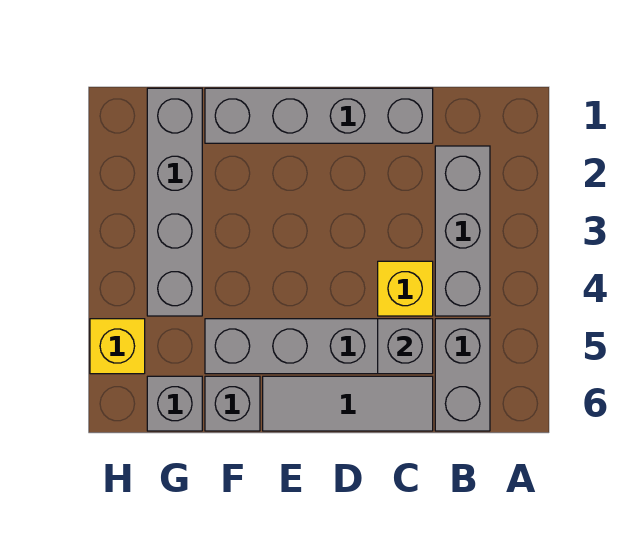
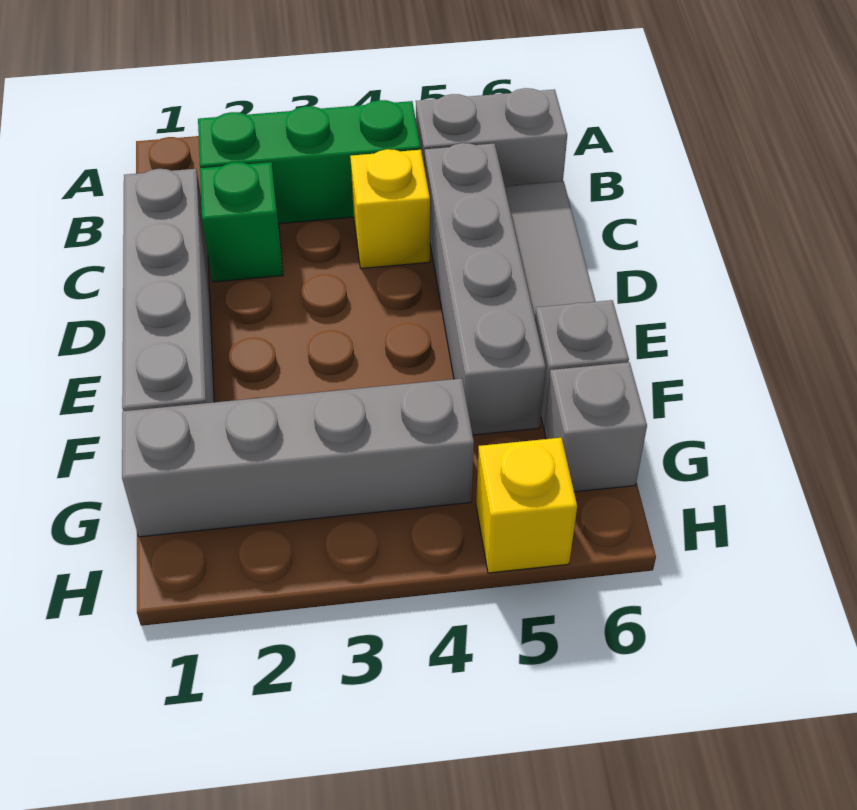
grey brick B2:B4 level 1 -> green brick B2:B4 level 1
none -> green brick C2 level 1
grey brick C5 level 2 -> none

